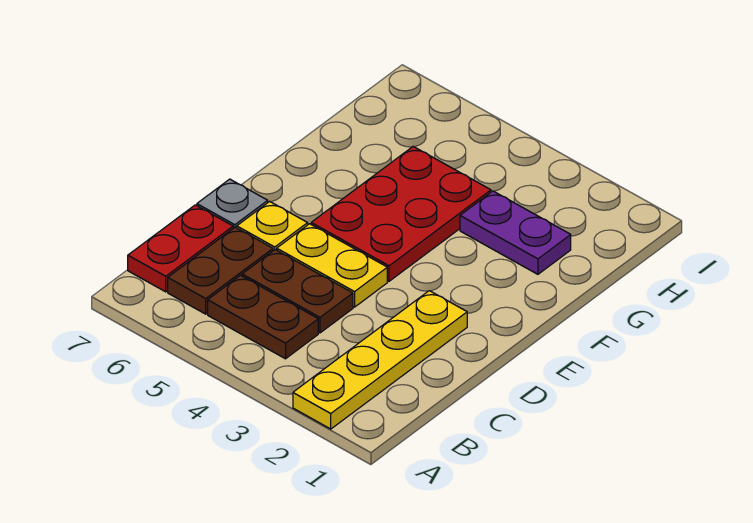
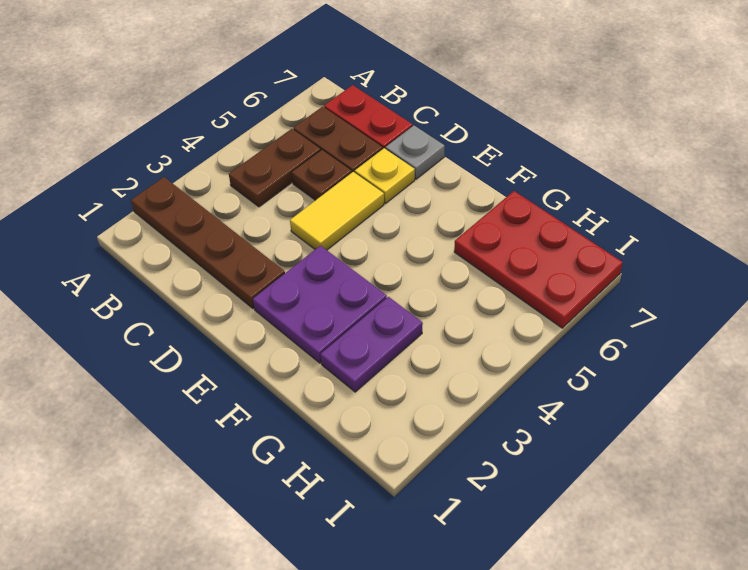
yellow plate A2:D2 level 1 -> brown plate A2:D2 level 1
brown plate C4:C5 level 1 -> brown plate C5 level 1
yellow plate D4:D5 level 1 -> yellow tile D4:D5 level 1
none -> purple plate E2:F3 level 1
red plate E4:G5 level 1 -> red plate G6:I7 level 1

